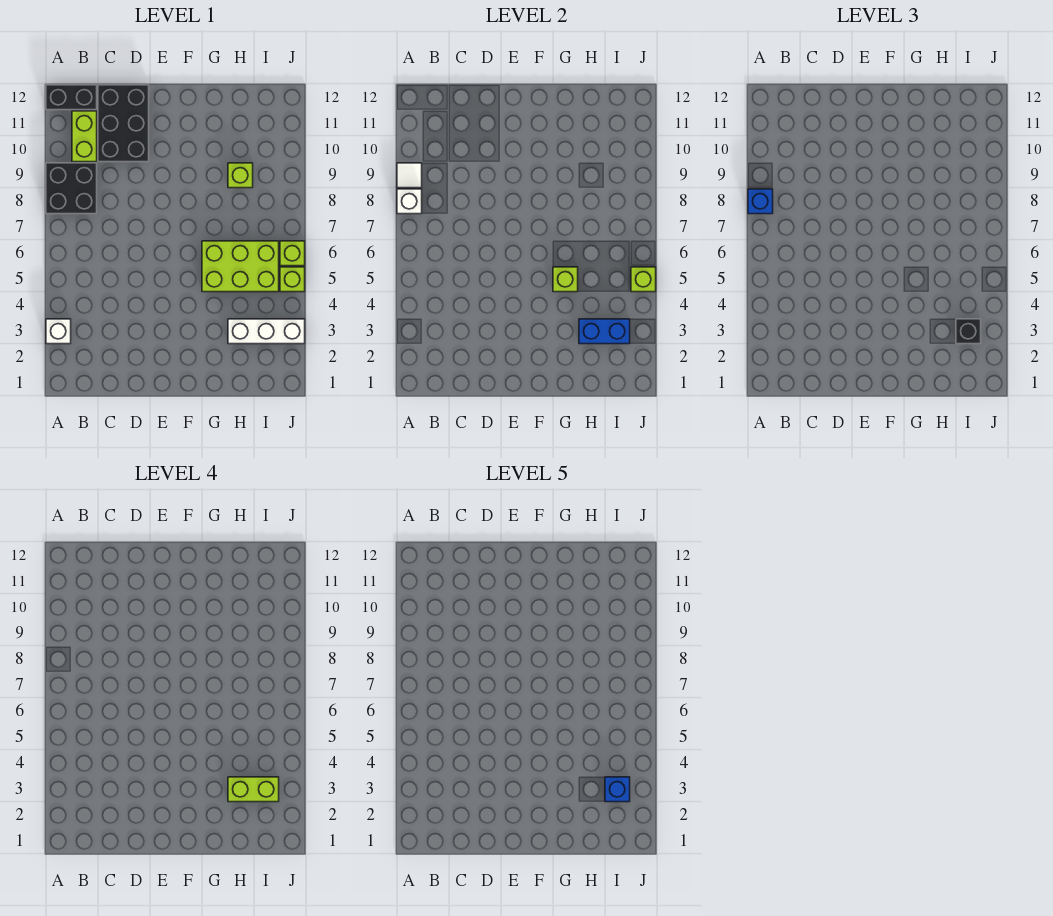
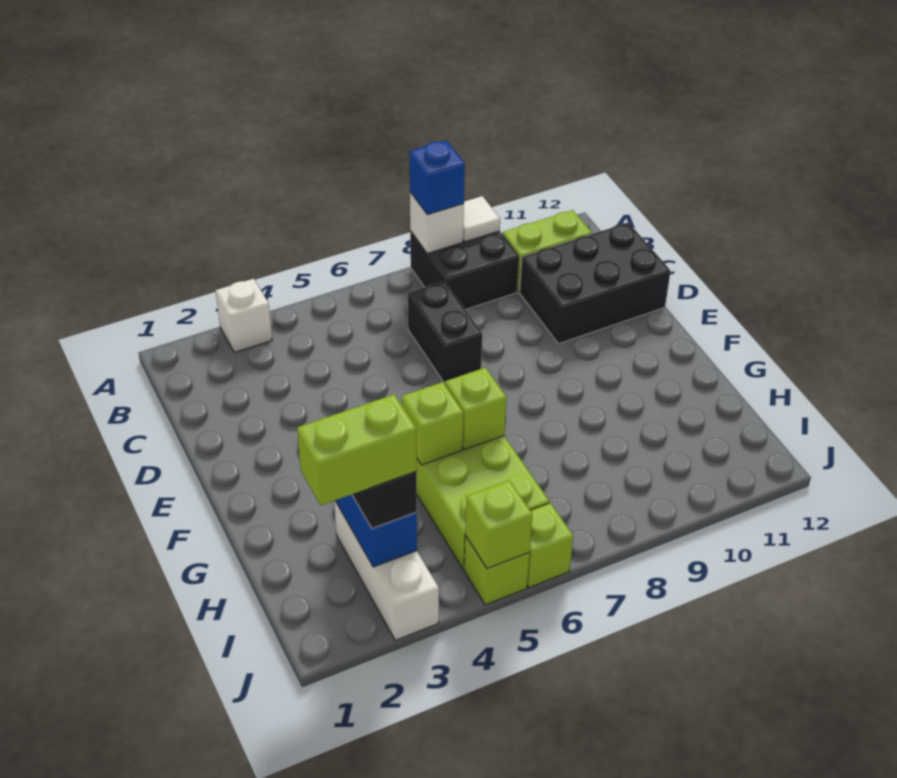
black brick A12:B12 level 1 -> black brick C7:D7 level 1
lime brick H3:I3 level 4 -> lime brick I2:I3 level 4
lime brick H9 level 1 -> lime brick G6 level 2
blue brick I3 level 5 -> none

